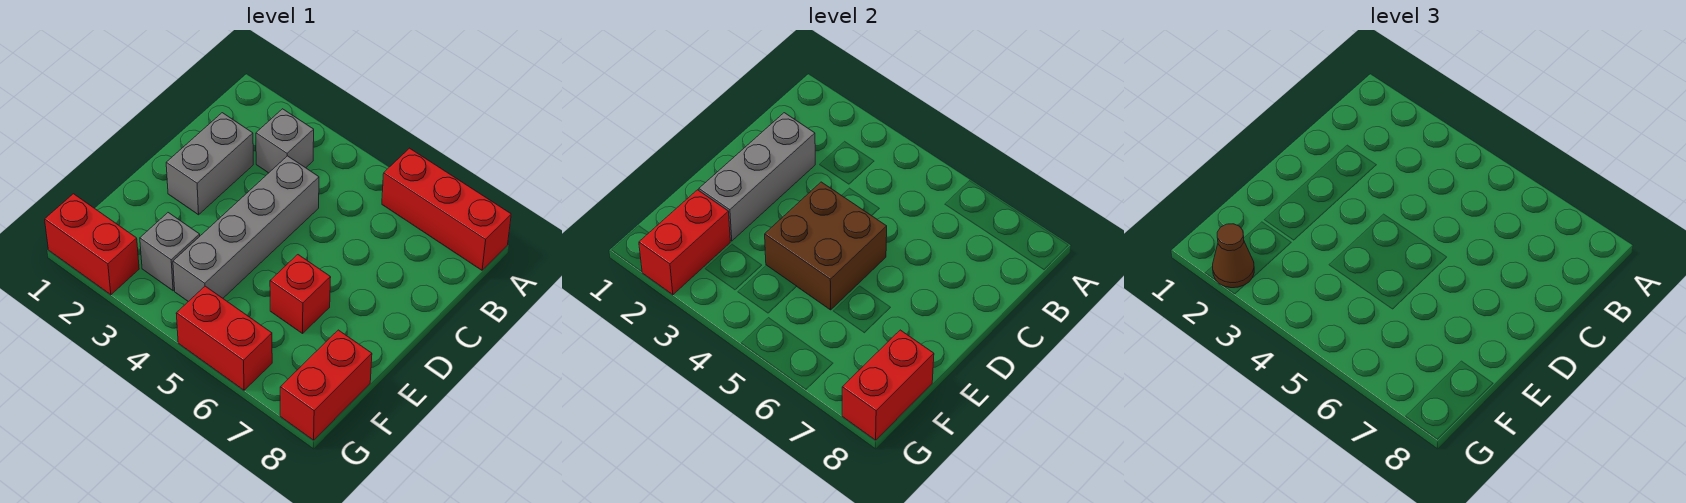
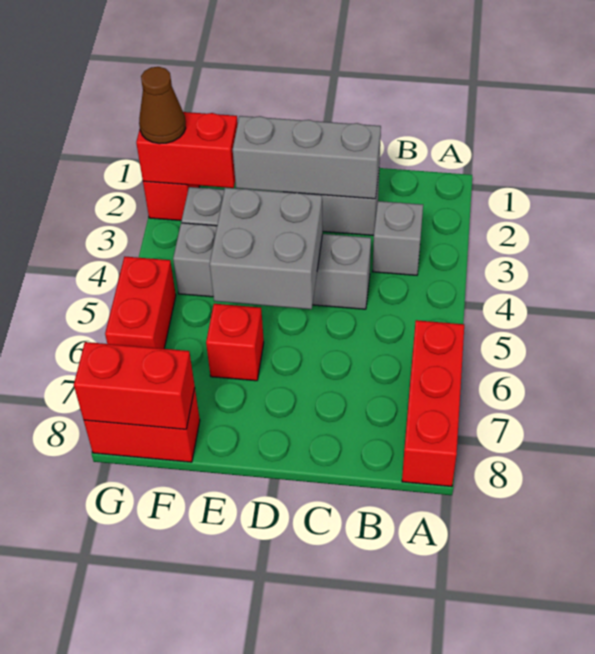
brown brick D4:E5 level 2 -> grey brick D4:E5 level 2

